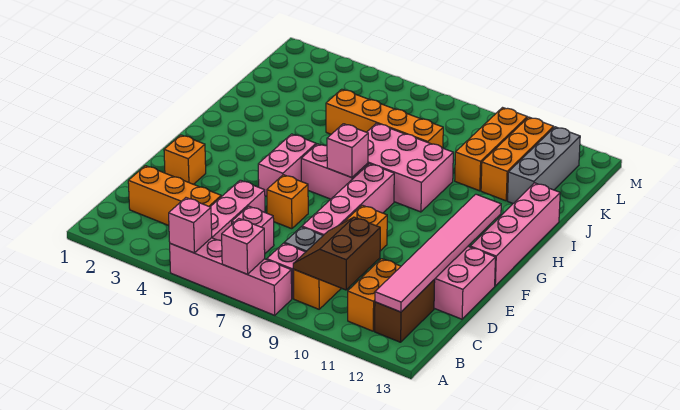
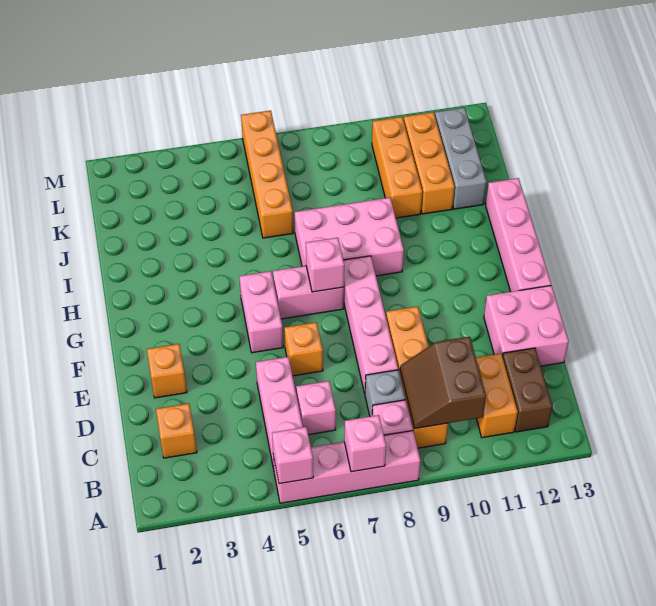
pink tile B12:G12 level 2 -> none
orange brick C2:C4 level 1 -> orange brick C2 level 1
orange brick J5:J8 level 1 -> orange brick J6:M6 level 1

